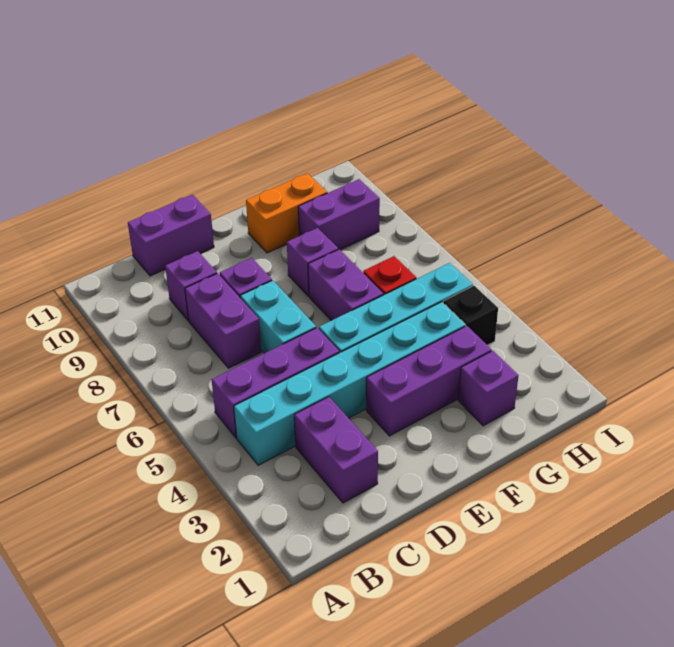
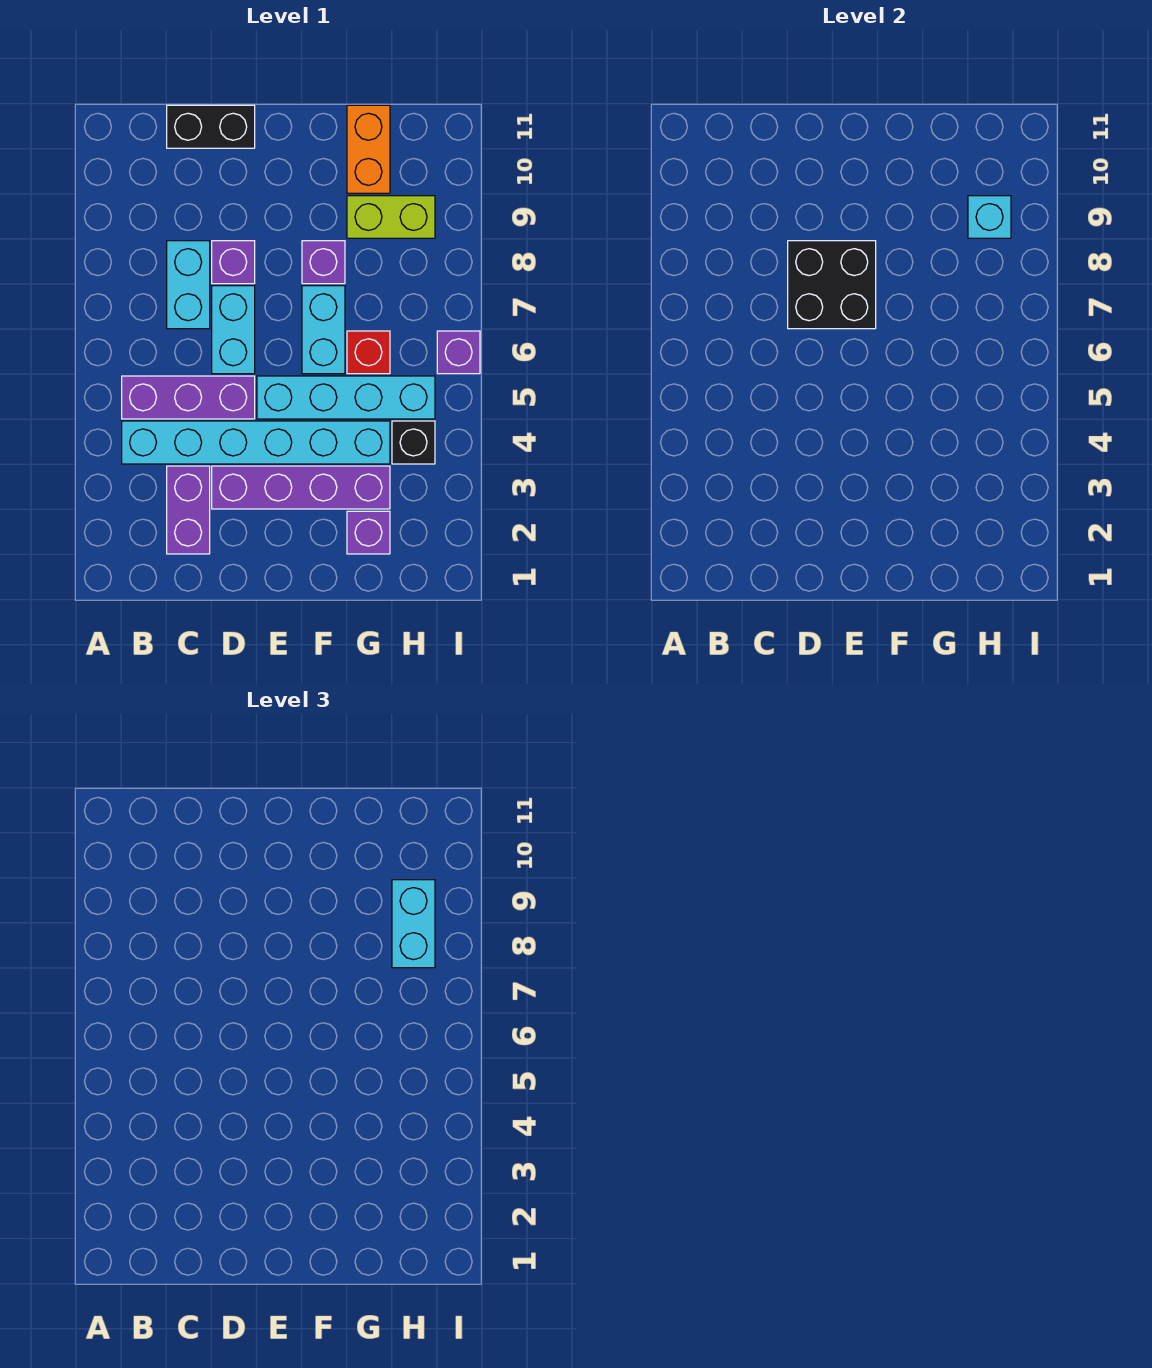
purple brick C7:C8 level 1 -> cyan brick C7:C8 level 1
purple brick C9 level 1 -> purple brick I6 level 1
purple brick C11:D11 level 1 -> black brick C11:D11 level 1
none -> black brick D7:E8 level 2
purple brick E3:G3 level 1 -> purple brick D3:G3 level 1
purple brick F6:F7 level 1 -> cyan brick F6:F7 level 1
orange brick F10:G10 level 1 -> orange brick G10:G11 level 1
purple brick G9:H9 level 1 -> lime brick G9:H9 level 1
none -> cyan brick H8:H9 level 3
none -> cyan brick H9 level 2

